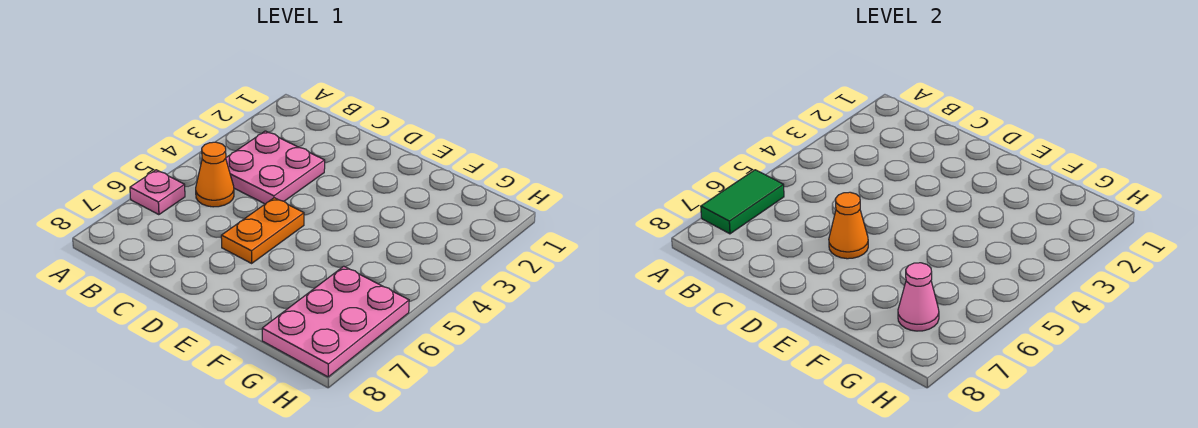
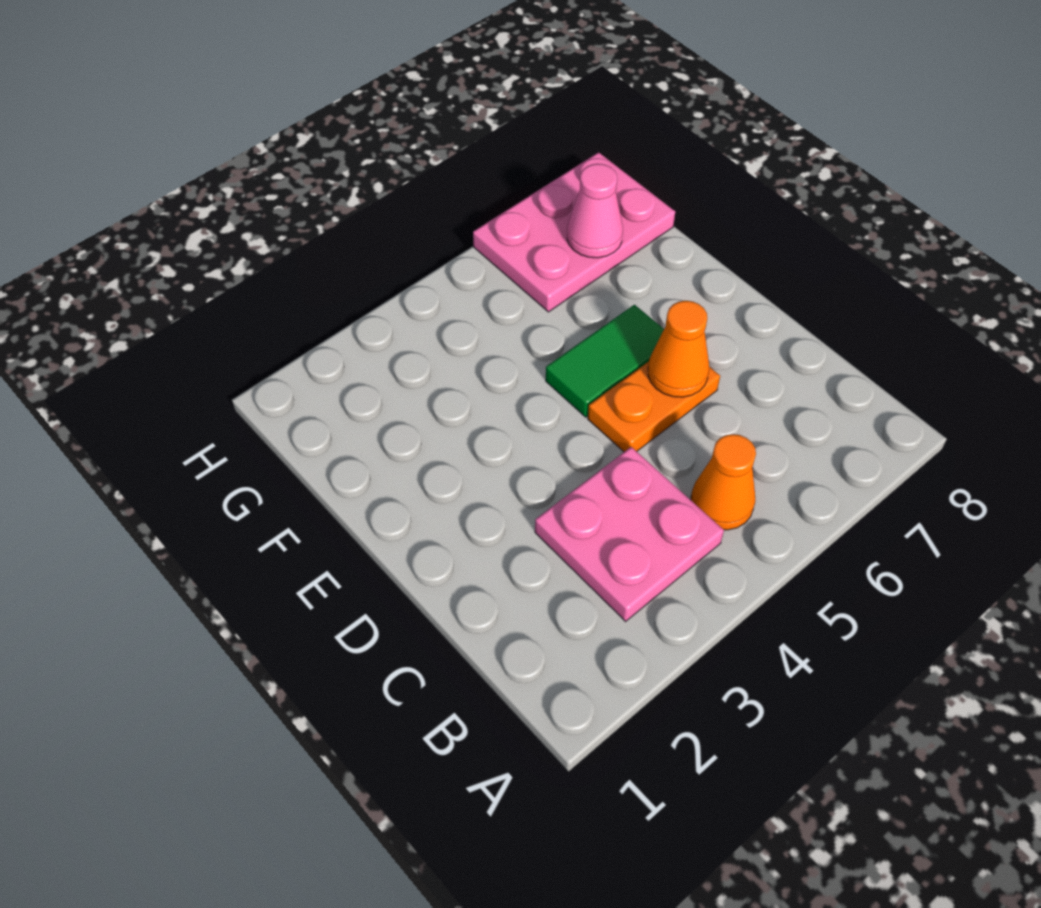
pink plate A6 level 1 -> none
green tile A6:A7 level 2 -> green tile E5:E6 level 1

